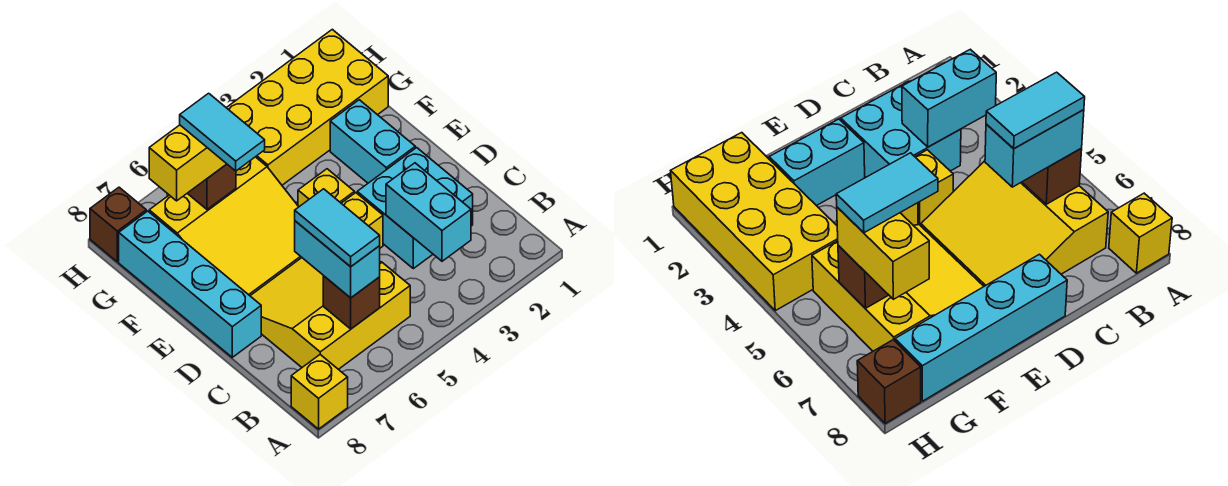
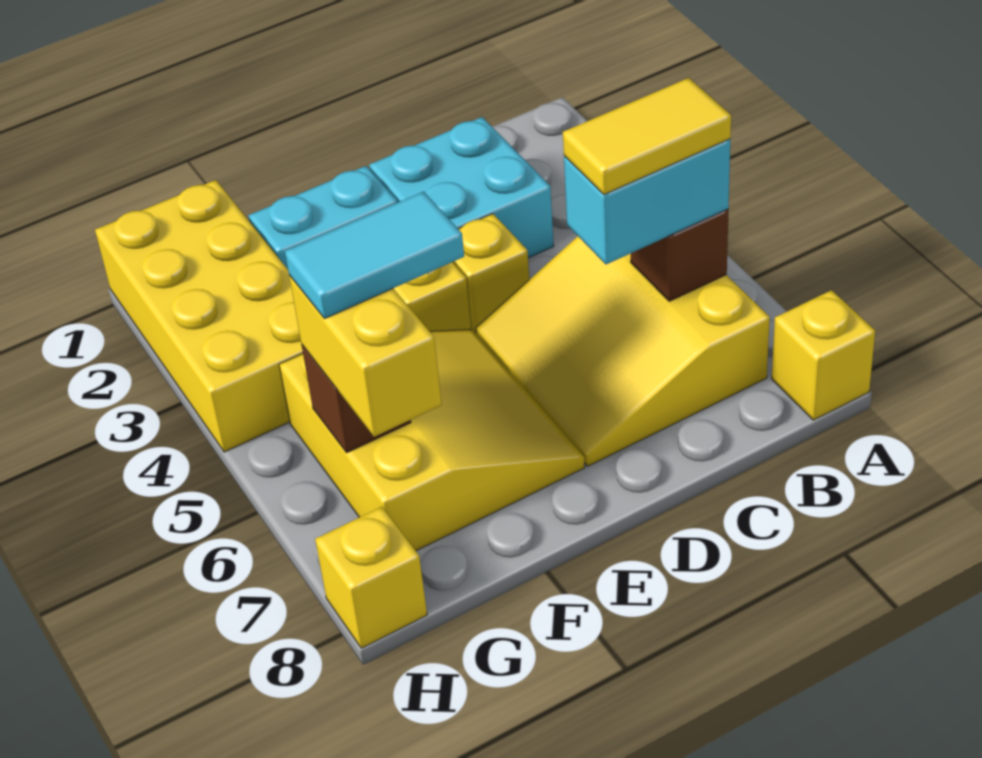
cyan brick B3:C3 level 2 -> none
cyan tile B6:C6 level 4 -> yellow tile B6:C6 level 4
cyan brick D8:G8 level 1 -> none
brown brick H8 level 1 -> yellow brick H8 level 1

